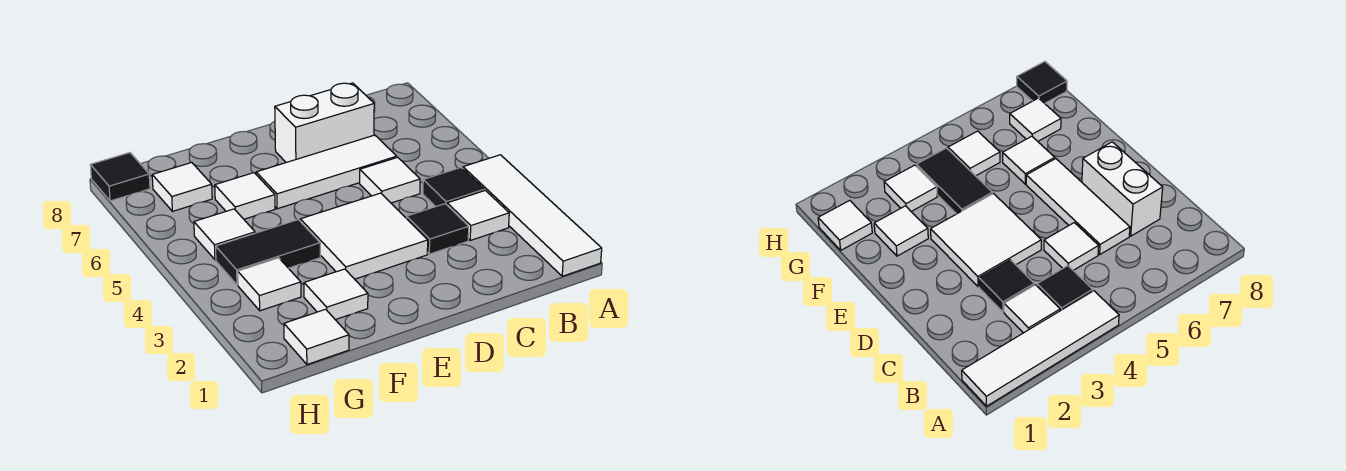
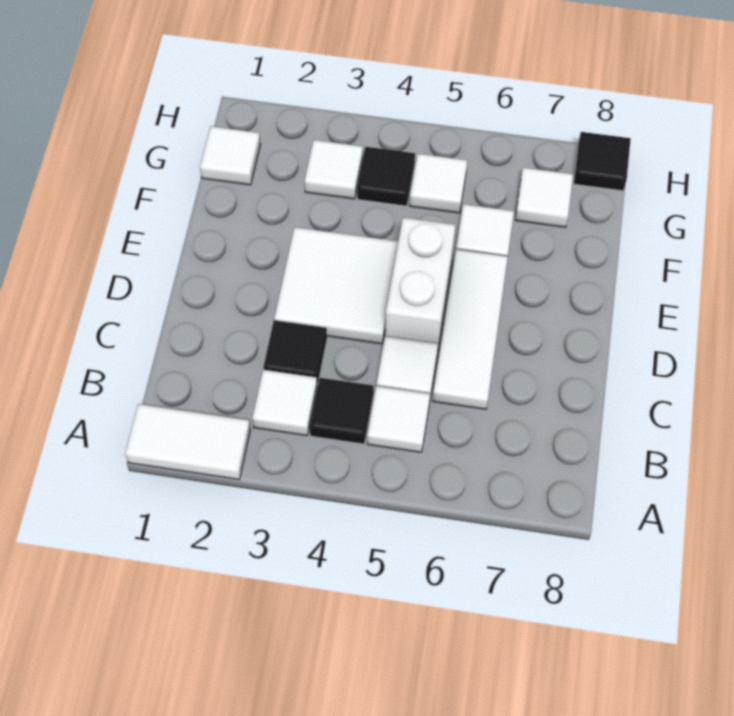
white tile A1:A4 level 1 -> white tile A1:A2 level 1
white brick C7:D7 level 1 -> white brick D5:E5 level 1
white tile F2 level 1 -> white tile B5 level 1
black tile F4:G4 level 1 -> black tile G4 level 1

